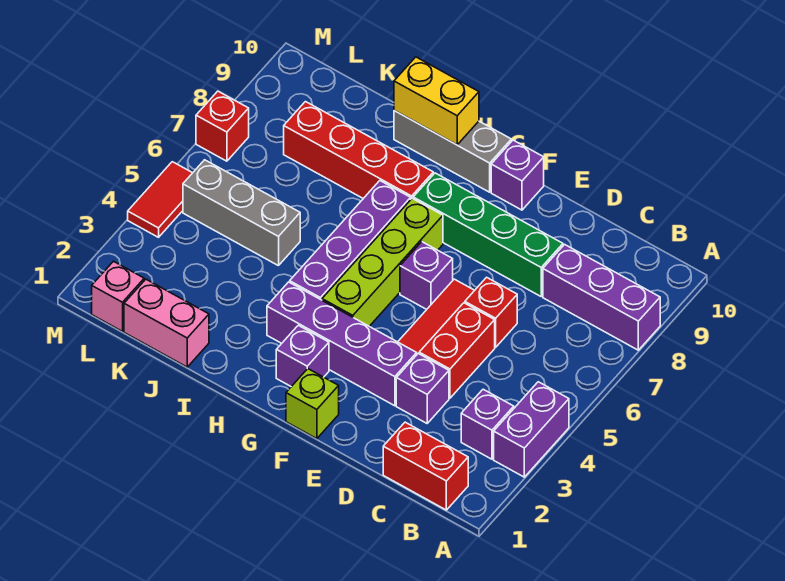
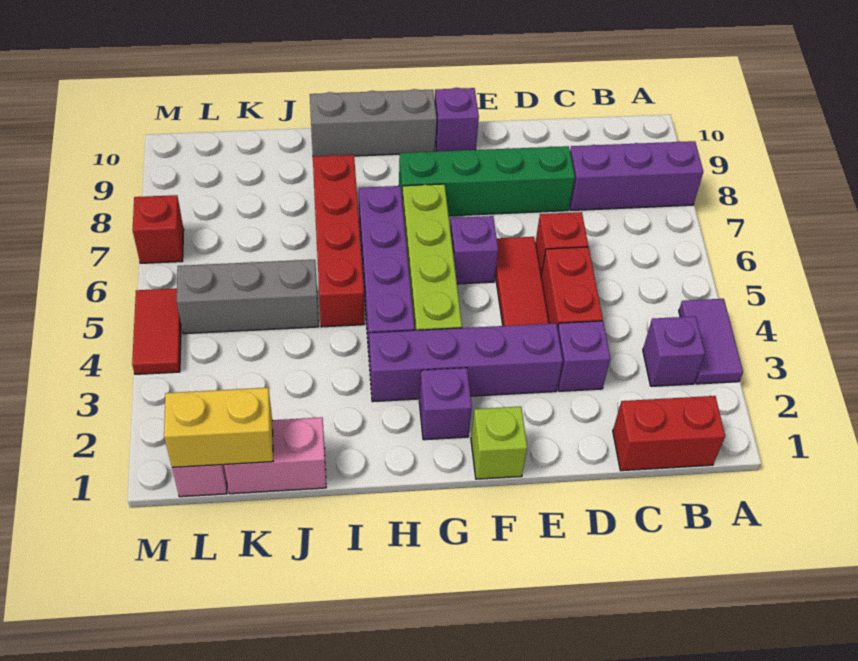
purple brick A3:A4 level 1 -> purple tile A3:A4 level 1
red brick H8:K8 level 1 -> red brick I5:I8 level 1
yellow brick H10:I10 level 2 -> yellow brick K1:L1 level 2

